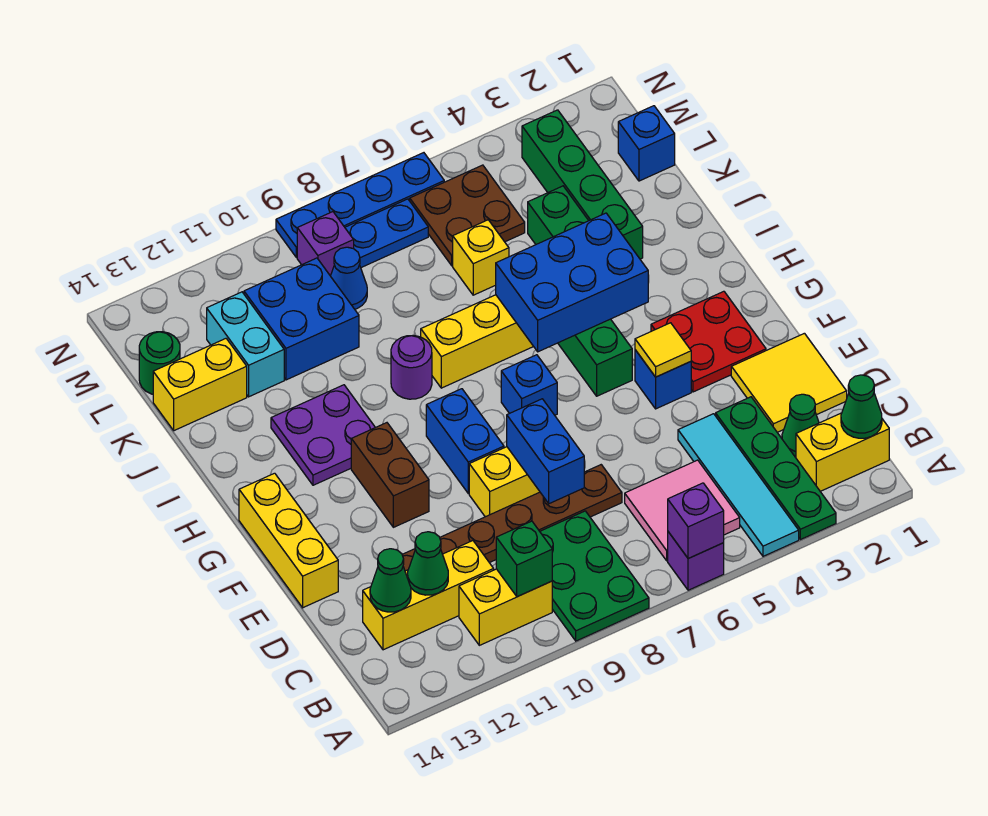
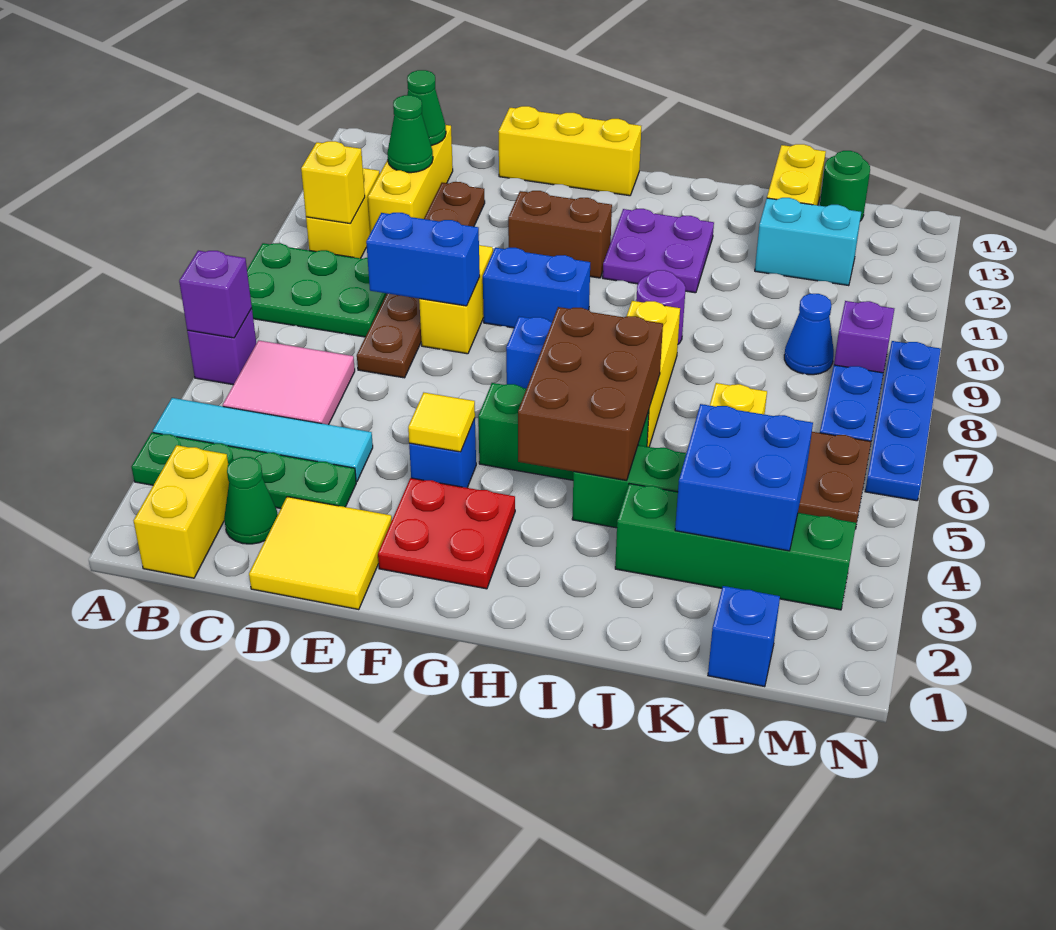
green cone B1 level 2 -> none
green brick B10 level 2 -> yellow brick B10 level 2
blue brick H4:I6 level 2 -> brown brick H4:I6 level 2
blue brick K10:L11 level 1 -> blue brick K3:L4 level 2

